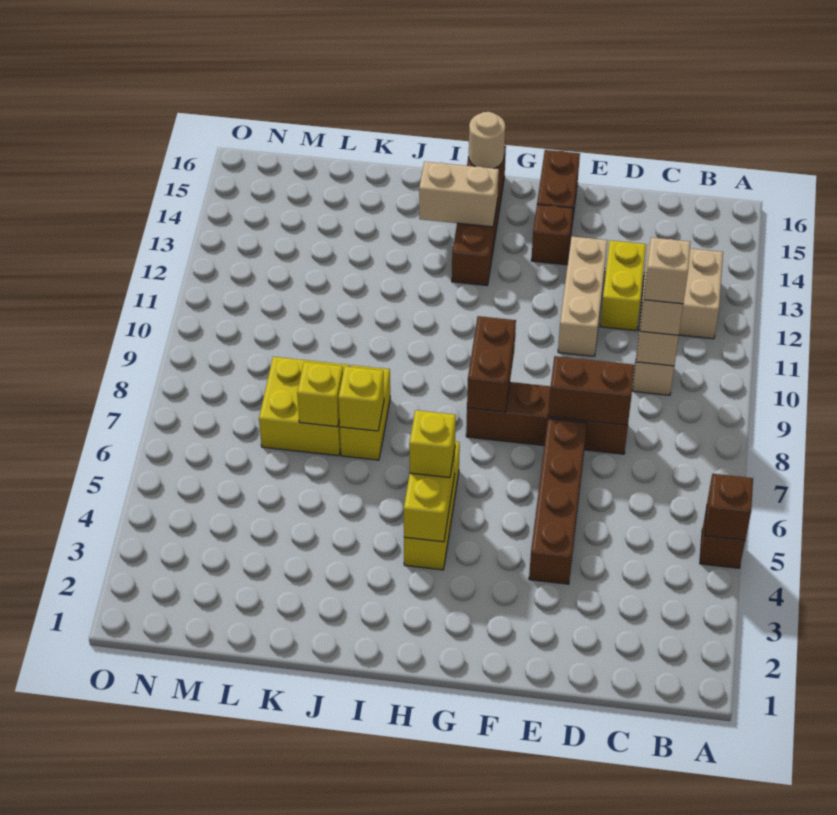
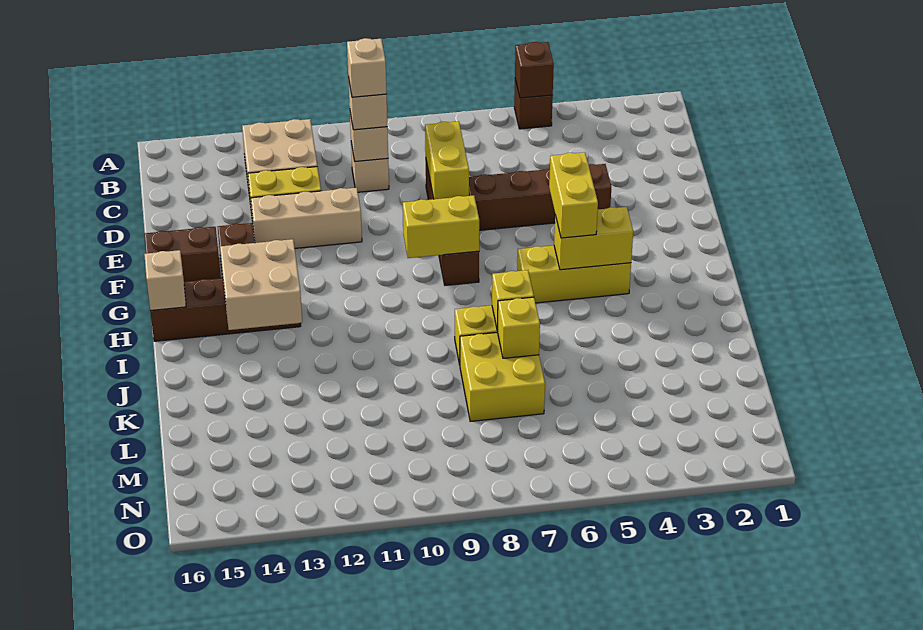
brown brick D8:E8 level 2 -> yellow brick D8:E8 level 2
brown brick G8:G9 level 2 -> yellow brick G8:G9 level 2
yellow brick H5 level 3 -> yellow brick G5:H5 level 3
tan brick H14:I14 level 2 -> tan brick H13:I14 level 2
tan round brick H16 level 2 -> tan brick H16 level 2

